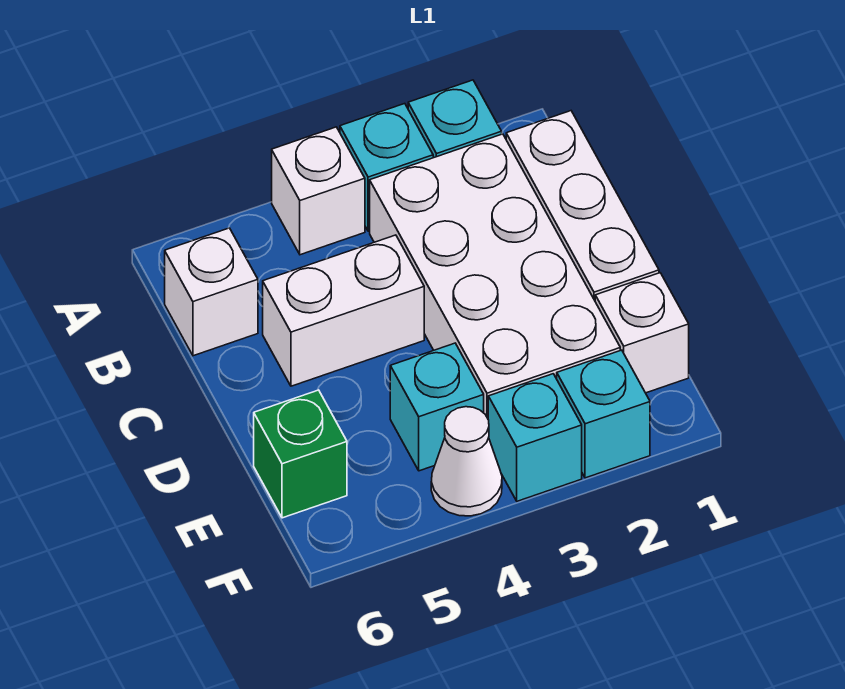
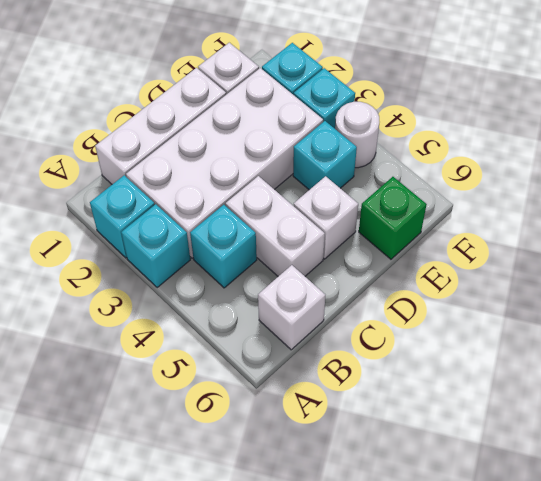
white brick A4 level 1 -> white brick D5 level 1
none -> cyan brick B4 level 1
white cone F4 level 1 -> white round brick F4 level 1

